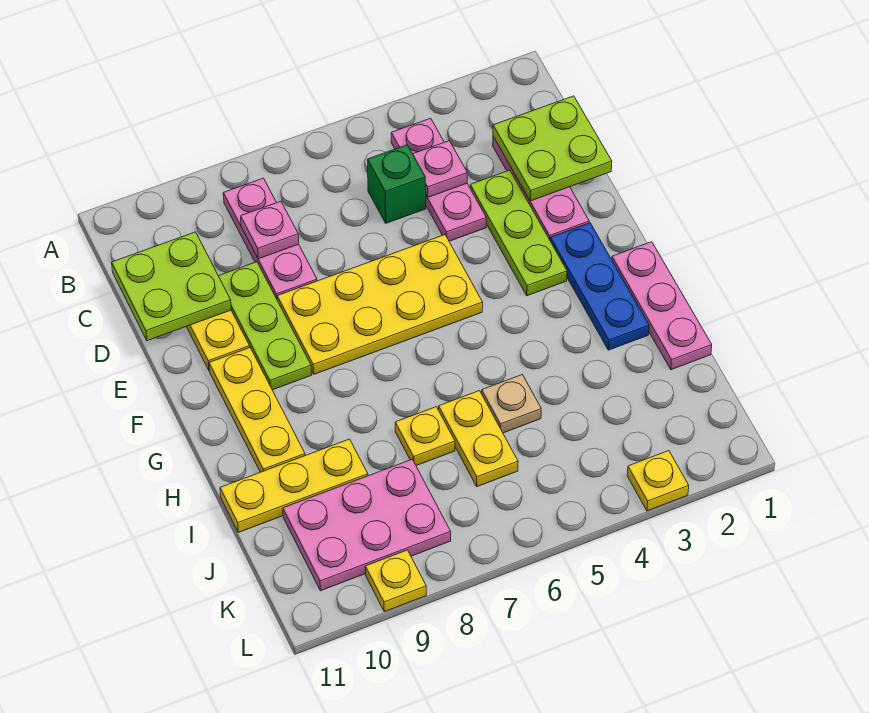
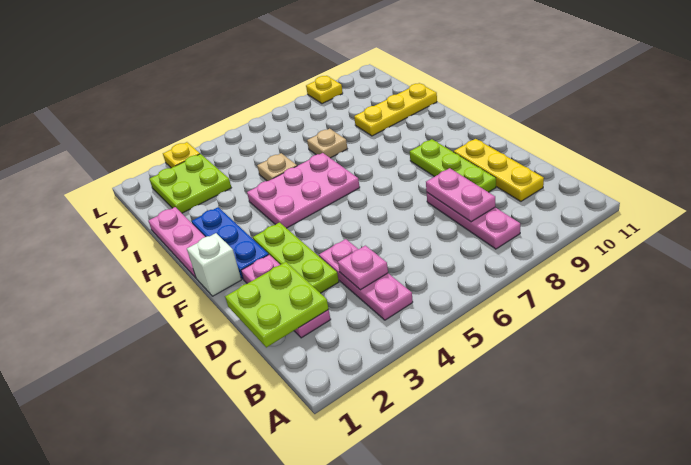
green brick C5 level 1 -> none
pink plate C8 level 2 -> pink plate C8:D8 level 2
lime plate C10:D11 level 2 -> lime plate J2:K3 level 1
yellow plate E5:F8 level 1 -> none
none -> white brick F1 level 1
yellow plate F10:H10 level 1 -> none
yellow plate I6:J6 level 1 -> none
yellow plate I7 level 1 -> tan plate I7 level 1
pink plate J8:K10 level 1 -> pink plate G4:H6 level 1

